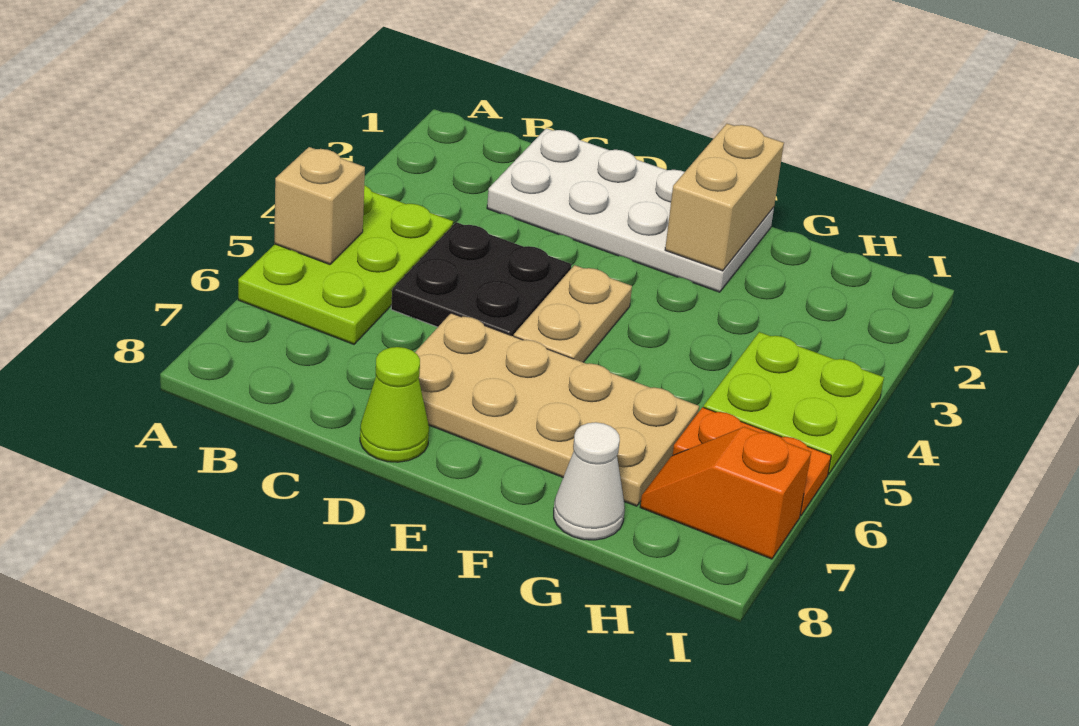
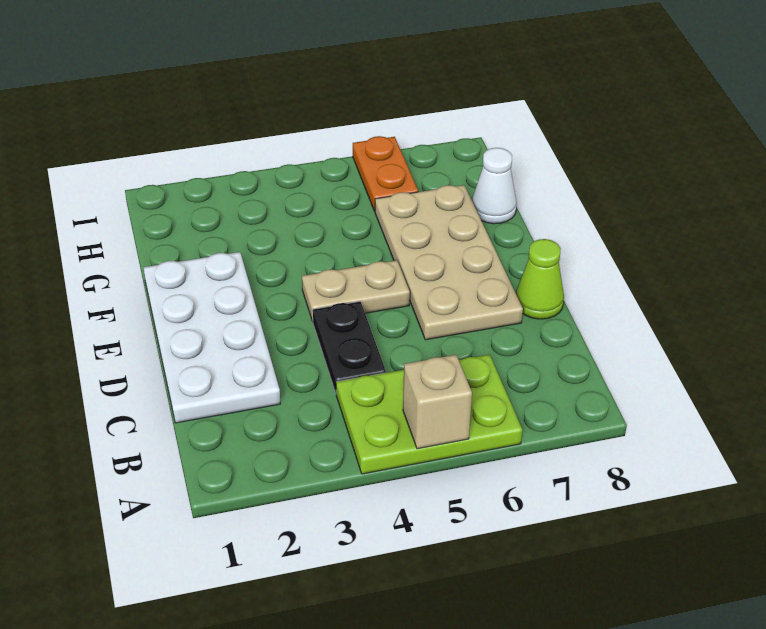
black plate C4:D5 level 1 -> black plate C4:D4 level 1
tan brick F1:F2 level 2 -> none
lime plate H4:I5 level 1 -> none
orange slope H7:I7 level 1 top I -> none

